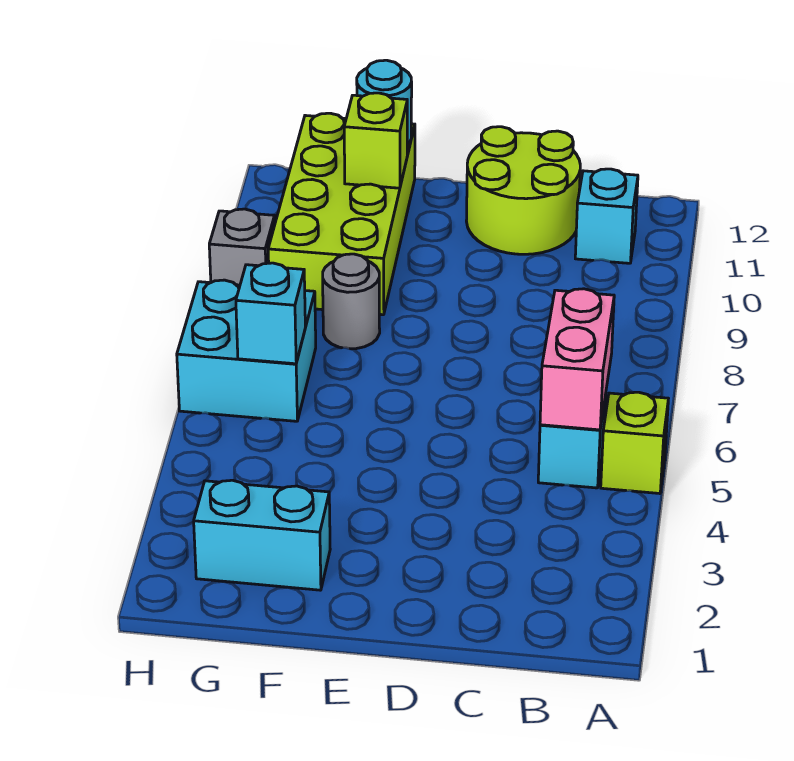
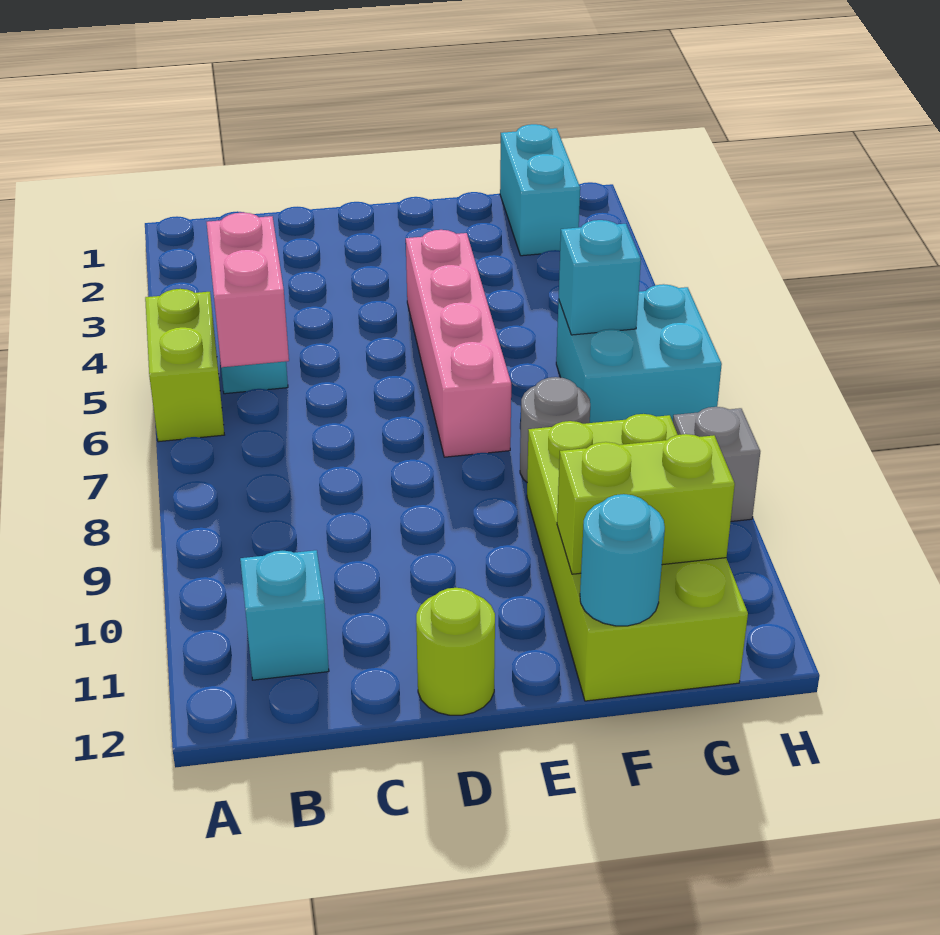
lime brick A5 level 1 -> lime brick A5:A6 level 1
lime round brick C11:D12 level 1 -> lime round brick D12 level 1
none -> pink brick E4:E7 level 1
cyan brick F2:G2 level 1 -> cyan brick G1:G2 level 1
lime brick F11 level 2 -> lime brick F11:G11 level 2

